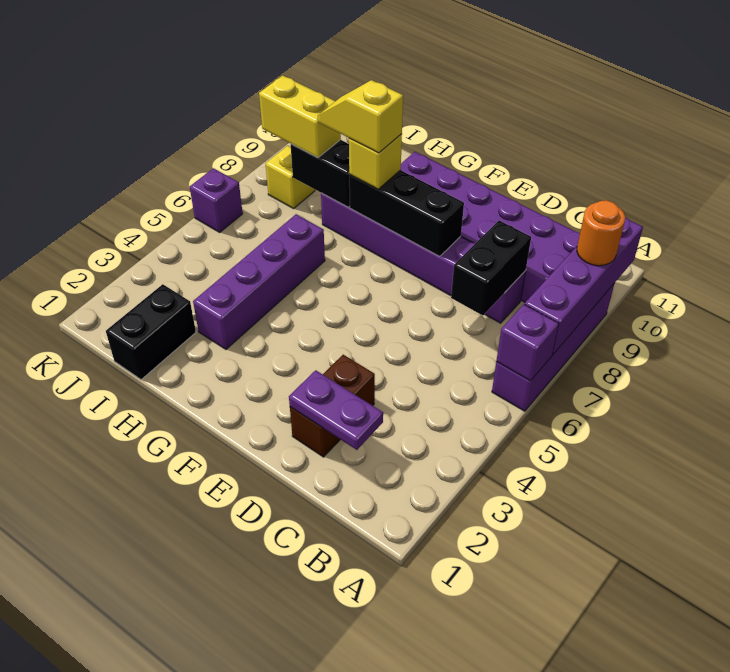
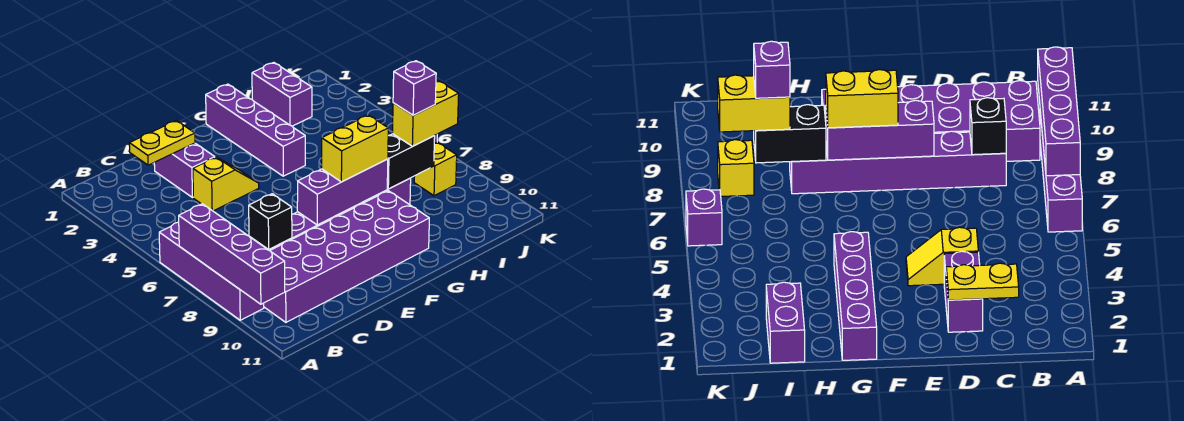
purple brick A6 level 2 -> purple brick I8 level 4
orange round brick A9 level 3 -> none
purple plate C2:D2 level 2 -> yellow plate C2:D2 level 2
black brick C7:C8 level 2 -> black brick C8 level 2
brown brick D2:D3 level 1 -> purple brick D2:D3 level 1
black brick E8:G8 level 2 -> purple brick E8:G8 level 2
yellow brick G8 level 3 -> yellow brick F8:G8 level 3
yellow slope G8:H8 level 4 top G -> yellow slope D4:E4 level 1 top D
purple brick H3:H6 level 1 -> purple brick G1:G4 level 1
black brick I1:I2 level 1 -> purple brick I1:I2 level 1

